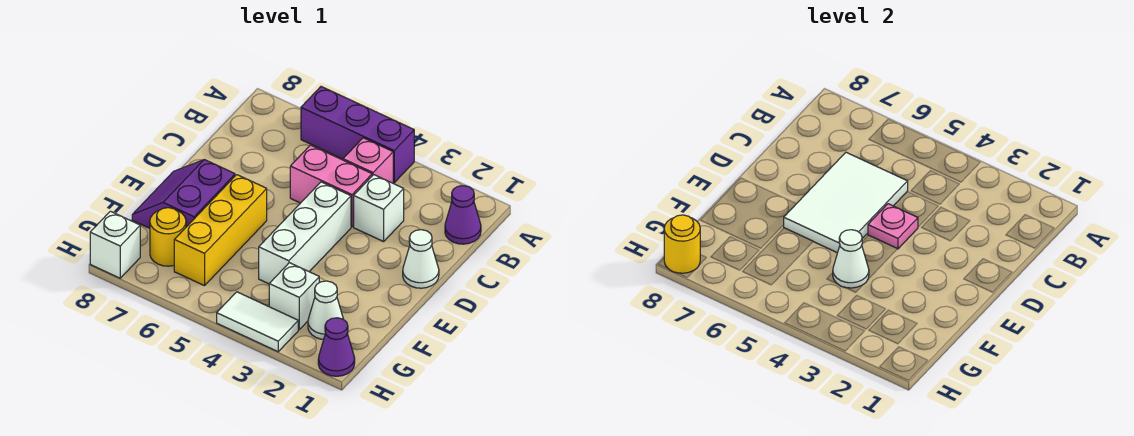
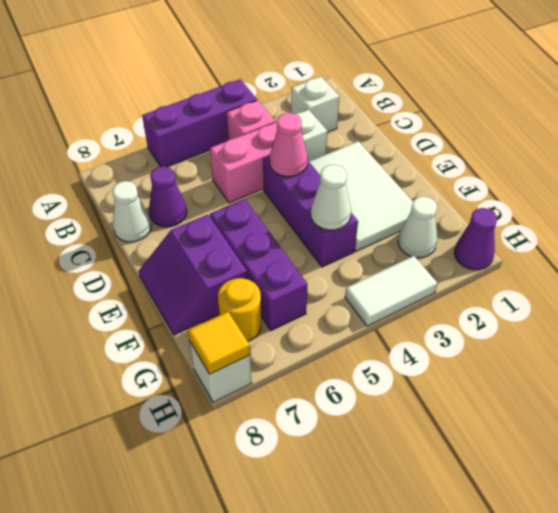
purple cone B1 level 1 -> purple cone C7 level 1
white tile C5:E6 level 2 -> white tile D2:F3 level 1
white cone D1 level 1 -> white cone C8 level 1
white brick D4:F4 level 1 -> purple brick D4:F4 level 1
pink plate D4 level 2 -> pink cone D4 level 2
yellow brick E6:G6 level 1 -> purple brick E6:G6 level 1
white brick G3 level 1 -> white brick B2 level 1
yellow round brick H8 level 2 -> yellow tile H8 level 2

